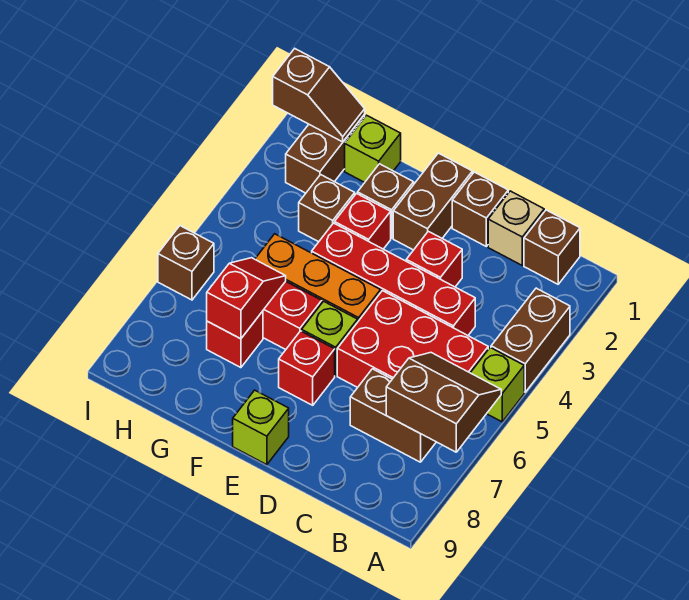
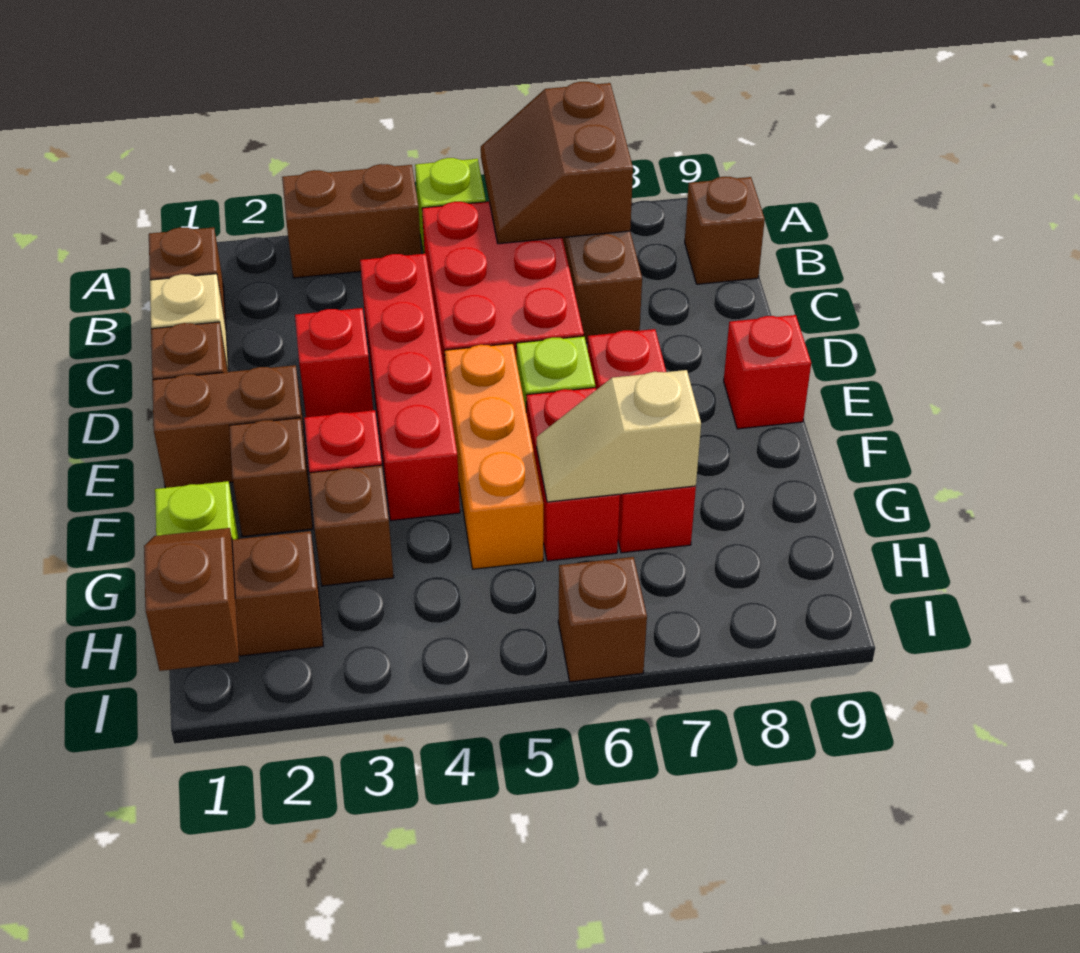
none -> brown brick B9 level 1
lime brick E9 level 1 -> red brick E9 level 1
red slope G6:G7 level 2 top 7 -> tan slope G6:G7 level 2 top 7

